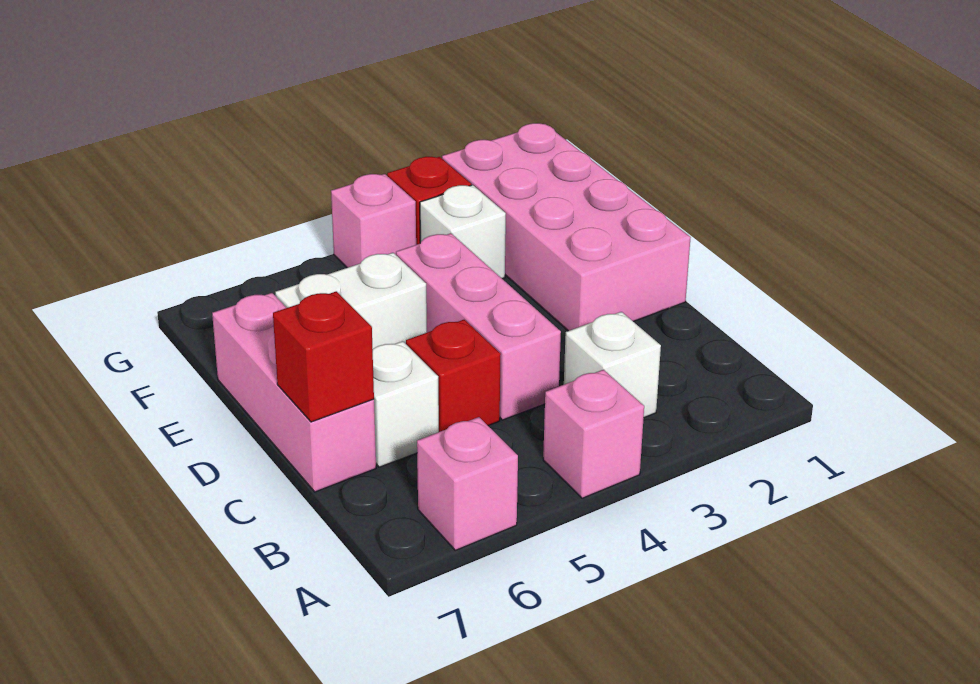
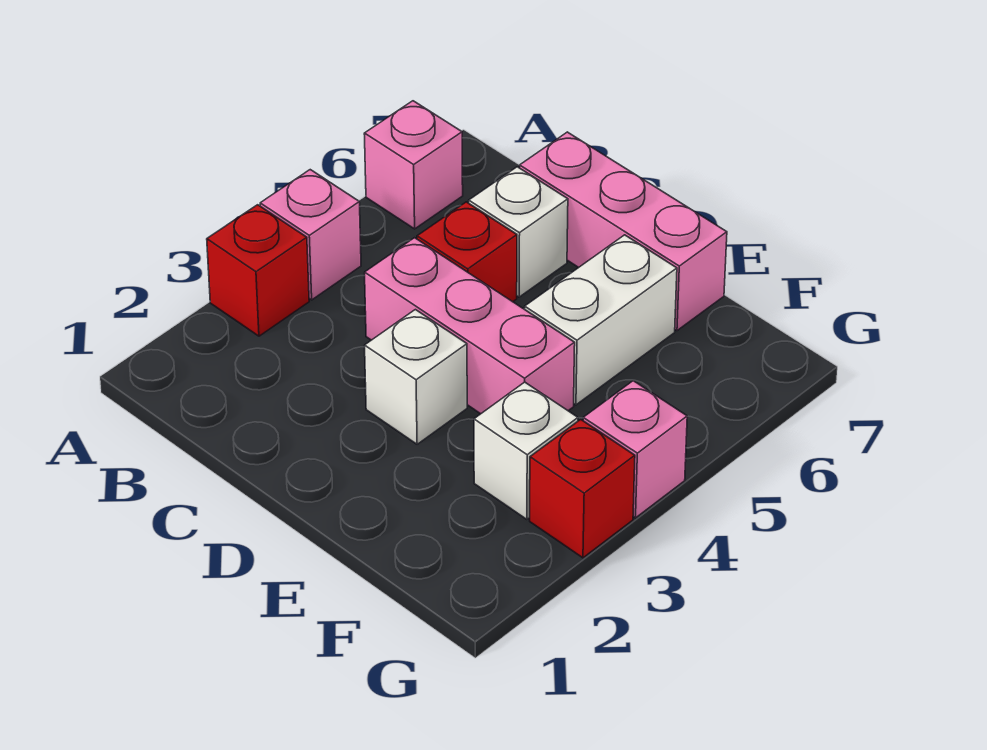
white brick B3 level 1 -> white brick D3 level 1
red brick C7 level 2 -> red brick A3 level 1
pink brick D1:G2 level 1 -> none

